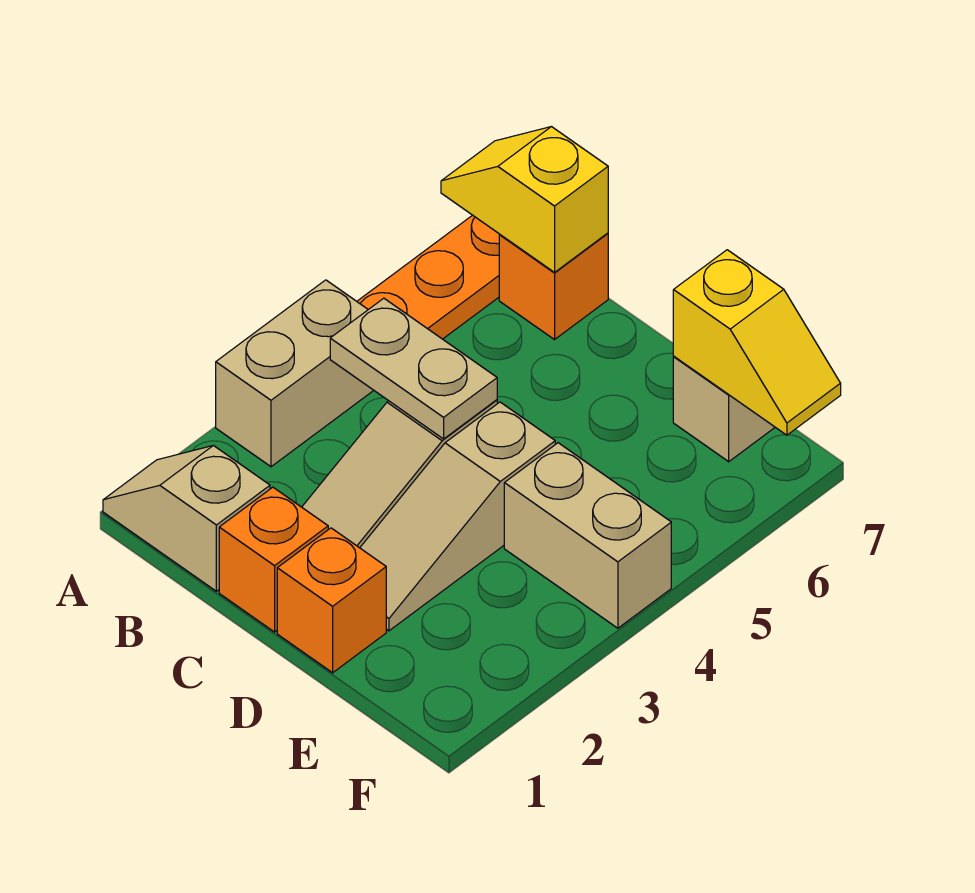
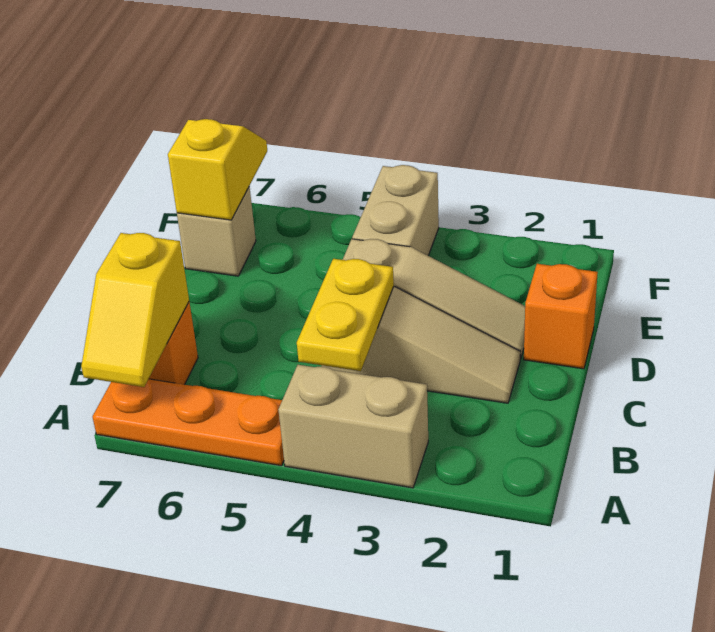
tan slope A1:B1 level 1 top B -> none
tan plate B4:C4 level 2 -> yellow plate B4:C4 level 2
orange brick C1 level 1 -> none

